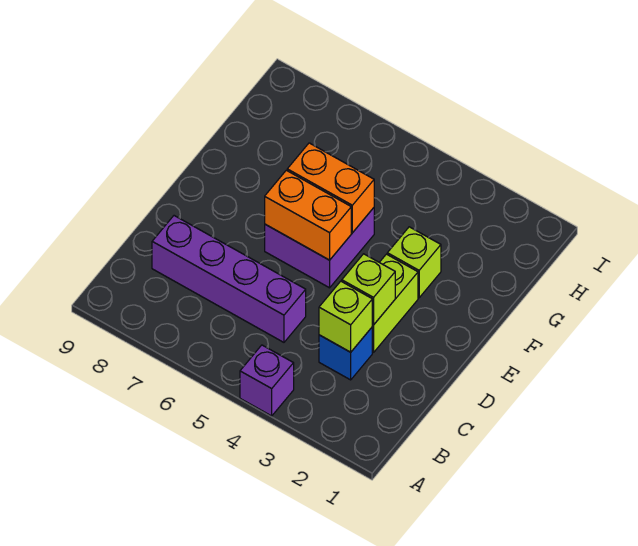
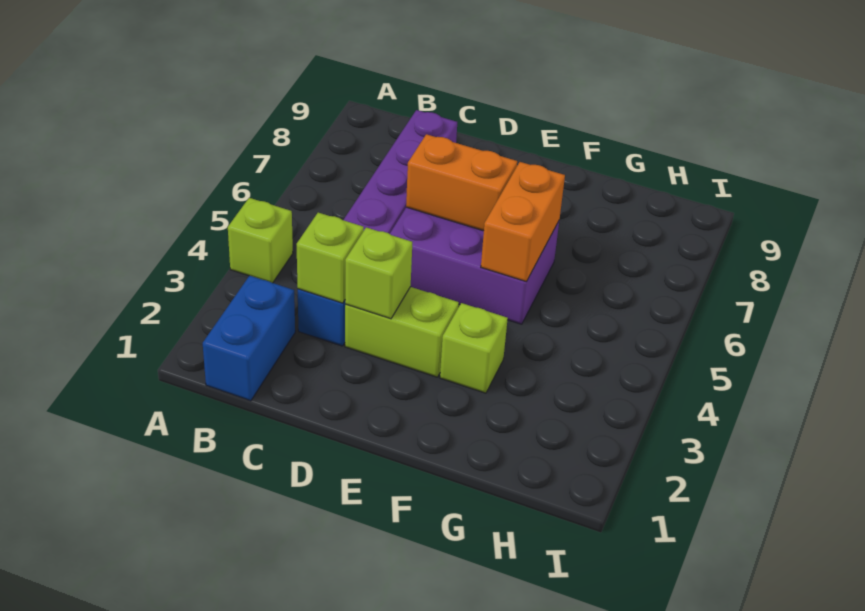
purple brick A4 level 1 -> lime brick A4 level 1
none -> blue brick B1:B2 level 1
purple brick E5:F6 level 1 -> purple brick D5:F6 level 1
orange brick E5:E6 level 2 -> orange brick D6:E6 level 2

